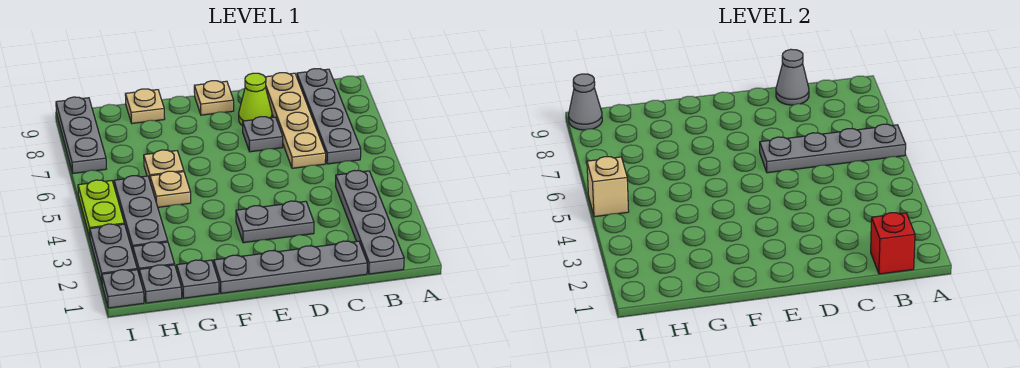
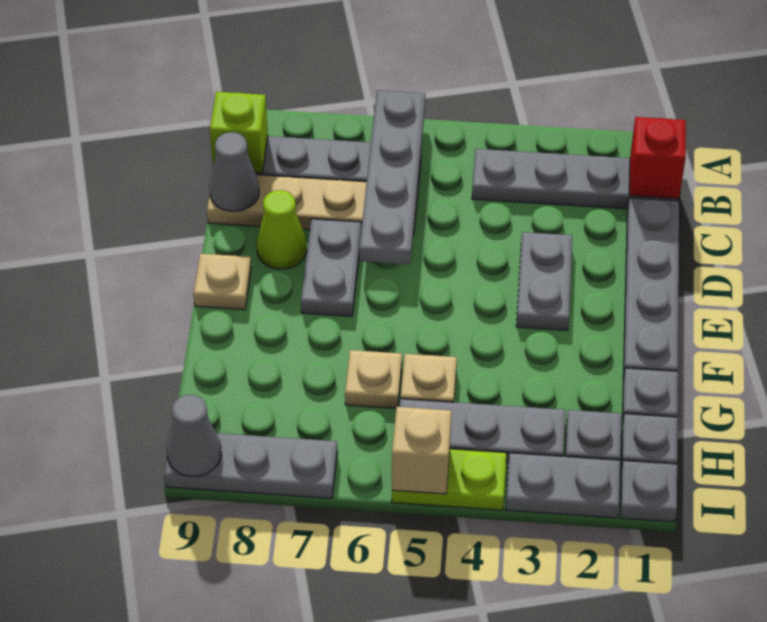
none -> lime brick B9 level 2
grey plate D7 level 1 -> grey plate D7:E7 level 1
tan plate G9 level 1 -> none

